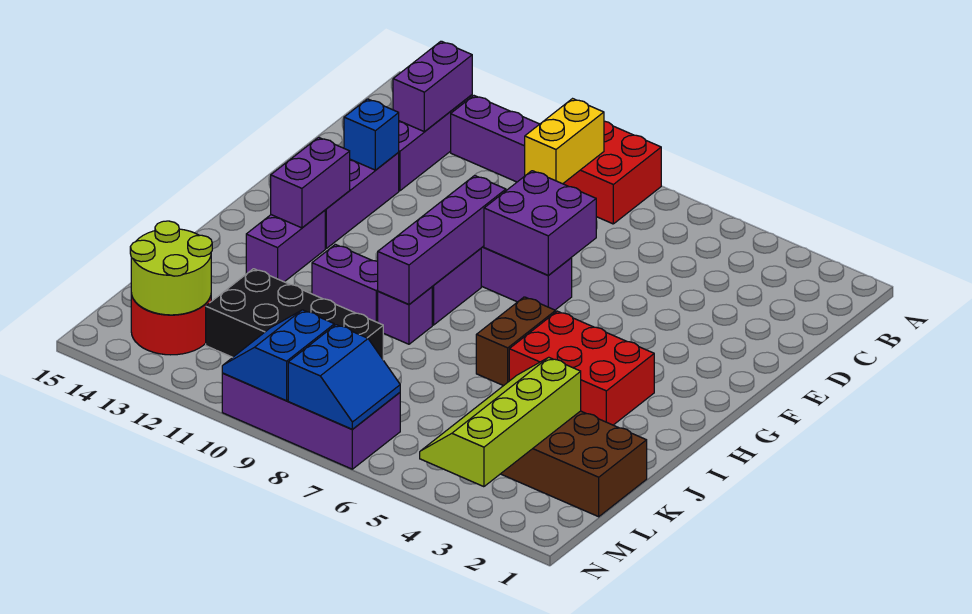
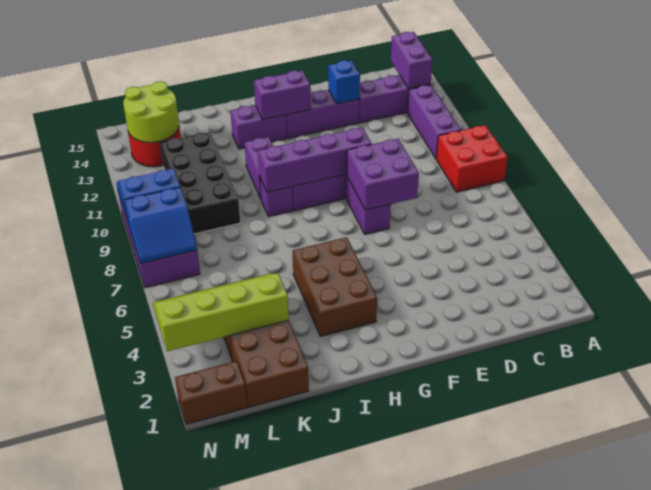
yellow brick B9:C9 level 2 -> none
purple brick B13:C13 level 2 -> purple brick B13:B14 level 2
red brick H3:I5 level 1 -> brown brick H3:I5 level 1
brown brick H6:I6 level 1 -> brown brick M1:N1 level 1

